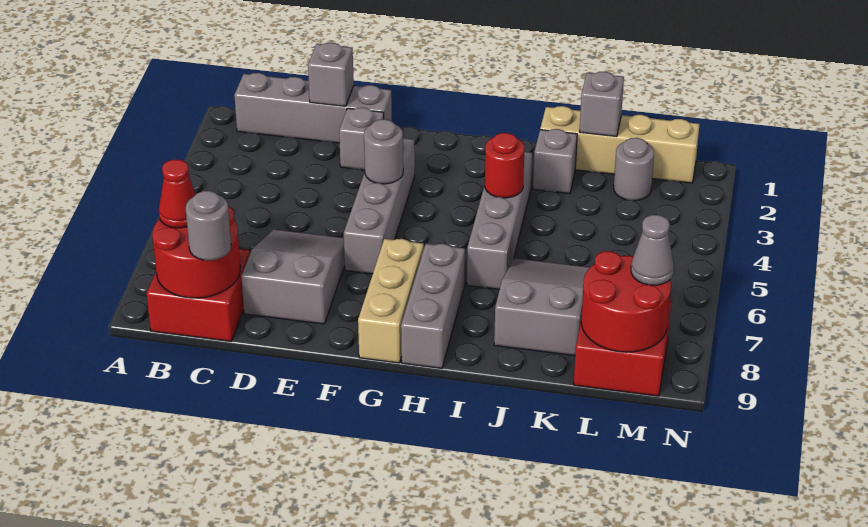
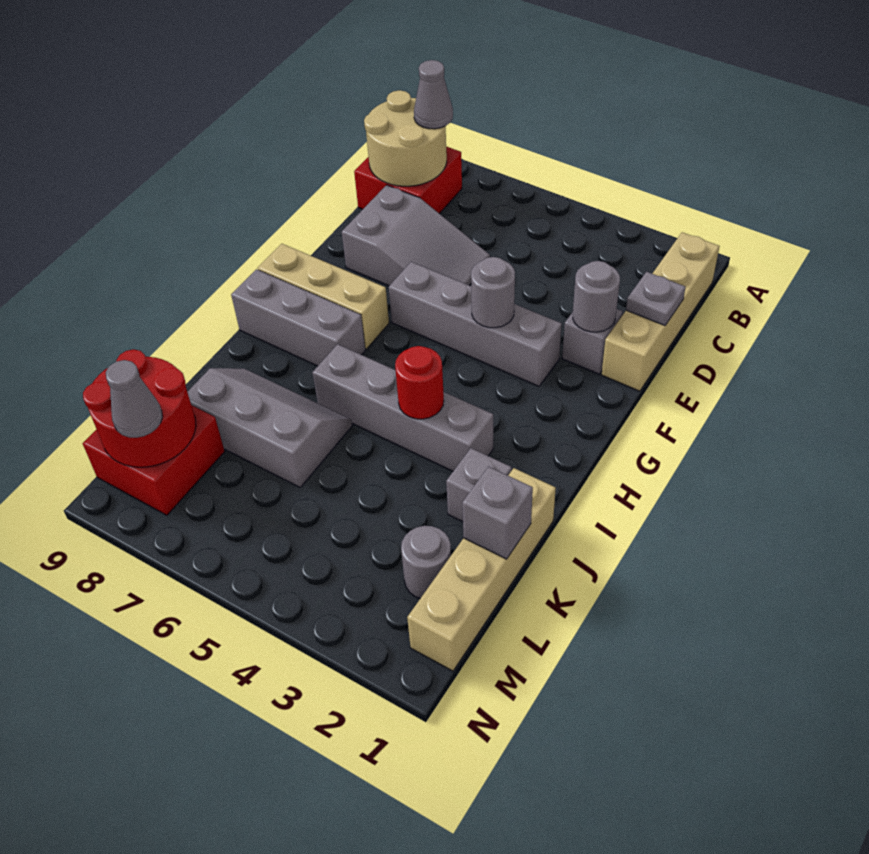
grey brick B1:E1 level 1 -> tan brick B1:E1 level 1
red round brick B8:C9 level 2 -> tan round brick B8:C9 level 2
red cone B8 level 3 -> grey cone B8 level 3
grey round brick C9 level 3 -> grey round brick E2 level 2
grey brick D1 level 2 -> grey plate D1 level 2
grey slope J6:K8 level 1 top 8 -> grey slope J6:K8 level 1 top K

